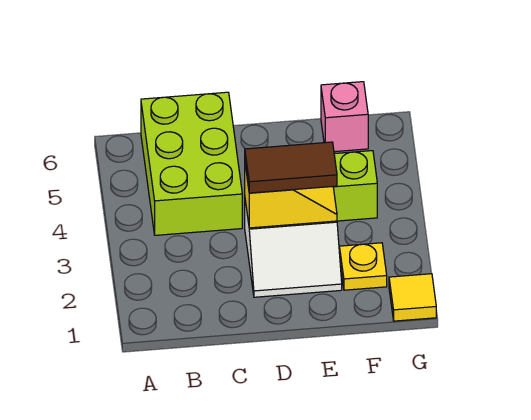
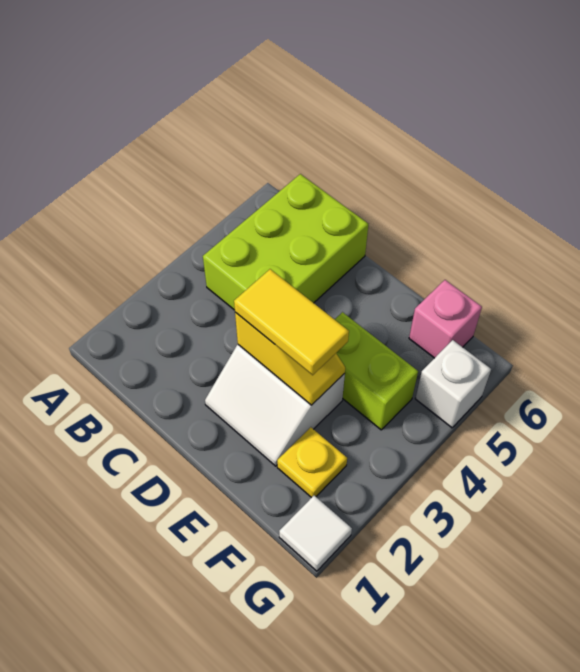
brown tile D3:E3 level 3 -> yellow tile D3:E3 level 3
yellow tile G1 level 1 -> white tile G1 level 1
none -> white brick G5 level 1

